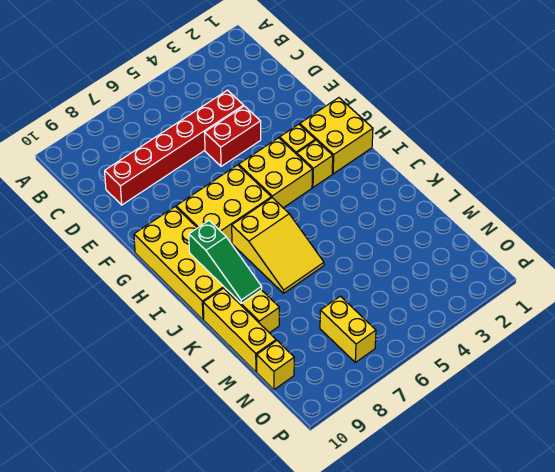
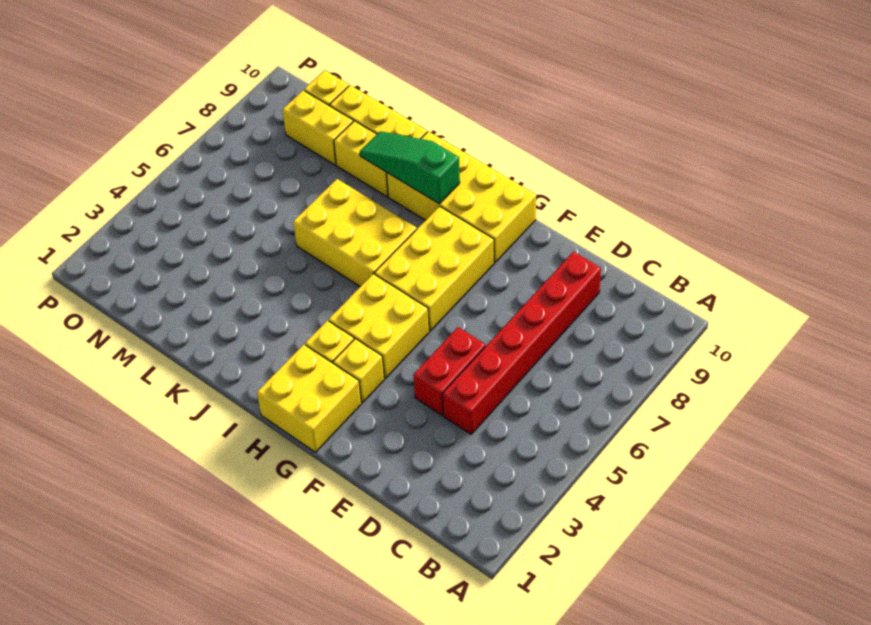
yellow slope I6:K7 level 1 top I -> yellow brick I6:K7 level 1
yellow brick N7:O7 level 1 -> yellow brick M9:N9 level 1

